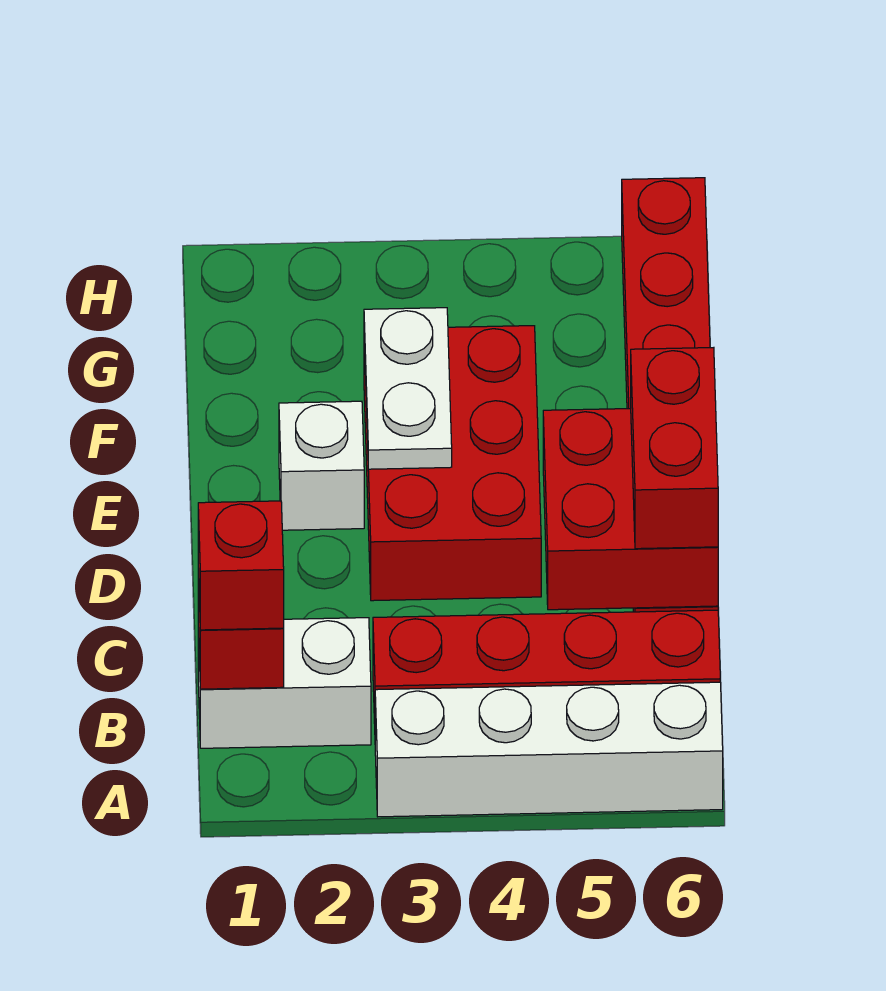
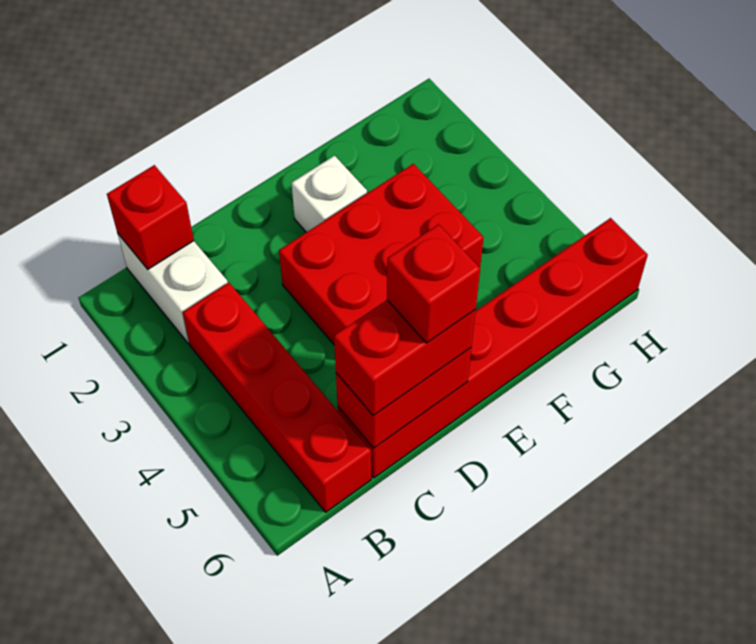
white brick A3:A6 level 1 -> none
red brick B1 level 3 -> red brick D6 level 4
red brick C5:D6 level 2 -> red brick C6:D6 level 2
white plate E3:F3 level 2 -> none

